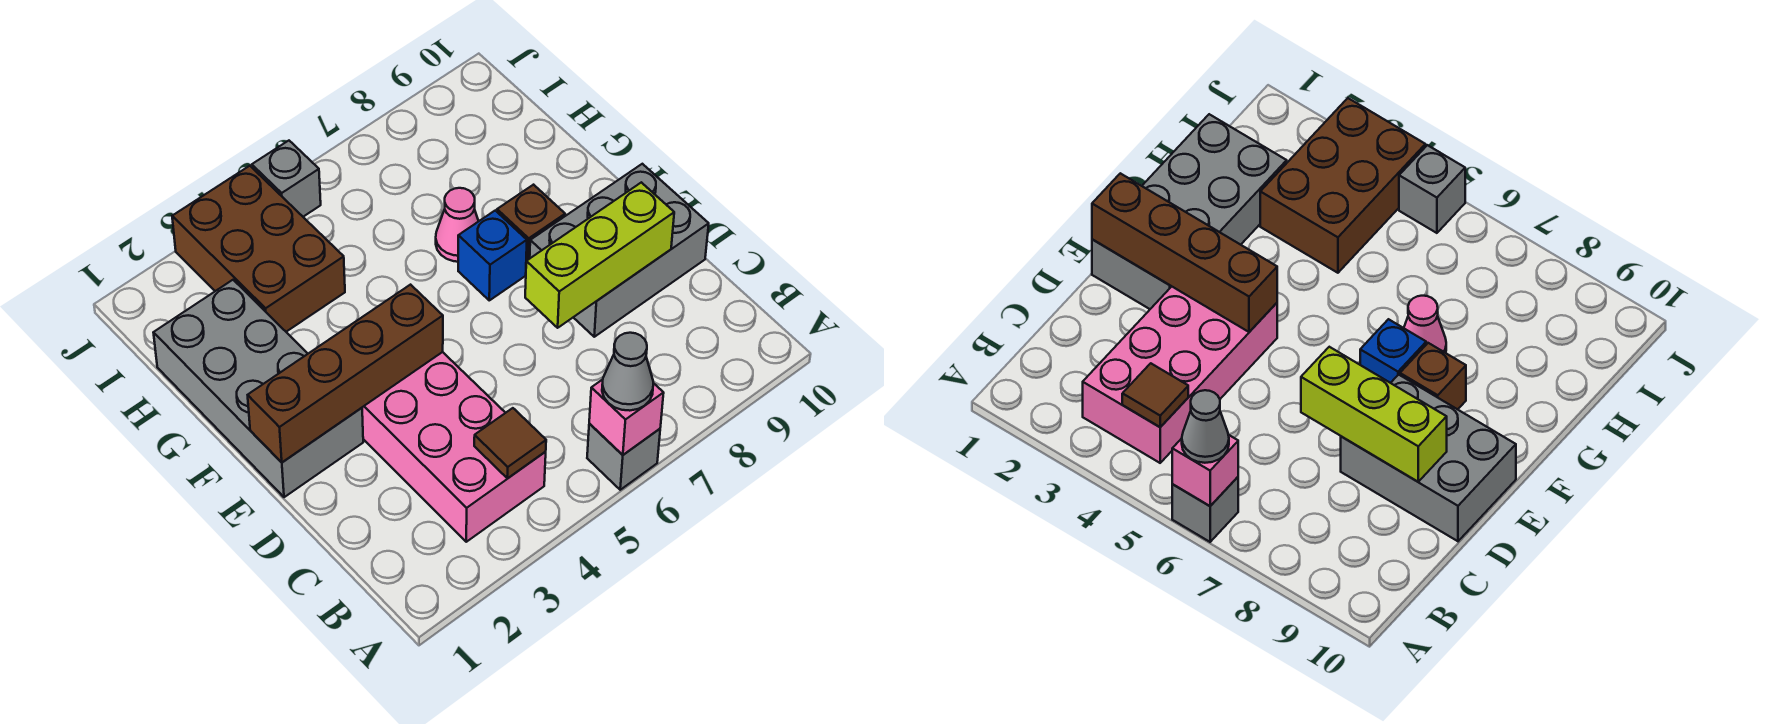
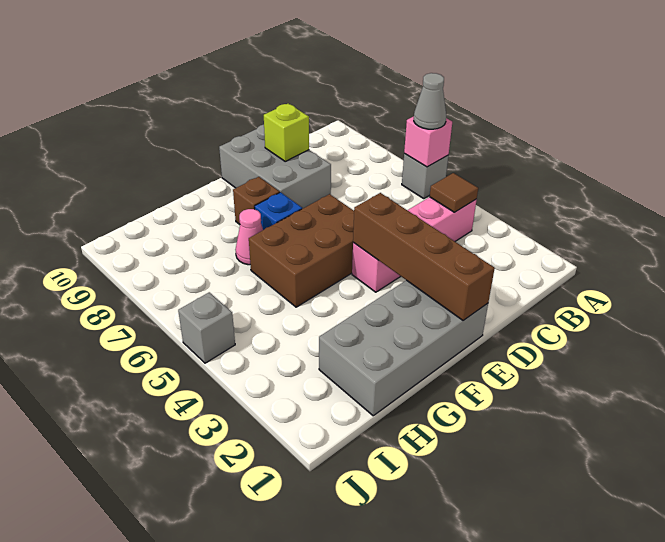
pink brick B3:E4 level 1 -> pink brick B4:E4 level 1
lime brick D7:D9 level 2 -> lime brick D9 level 2
brown brick H3:J4 level 1 -> brown brick E5:G6 level 1

